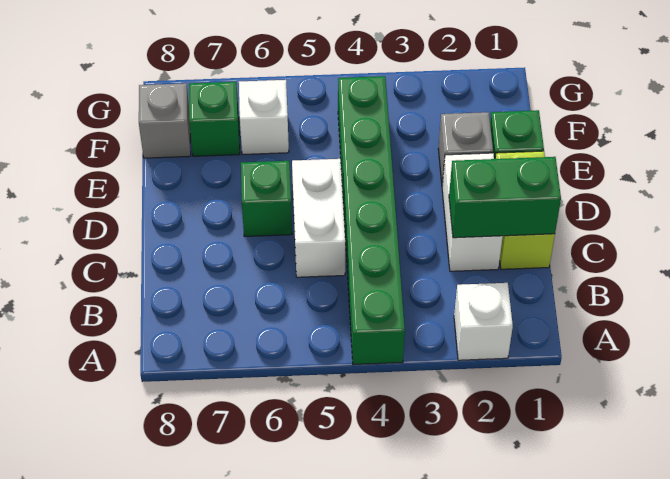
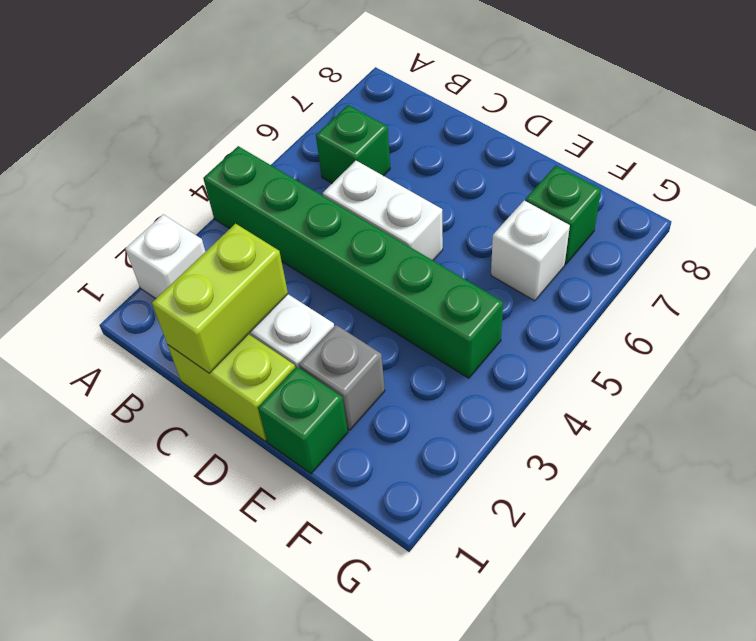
green brick C1:C2 level 2 -> lime brick C1:C2 level 2
green brick D6 level 1 -> green brick B6 level 1
grey brick F8 level 1 -> none

